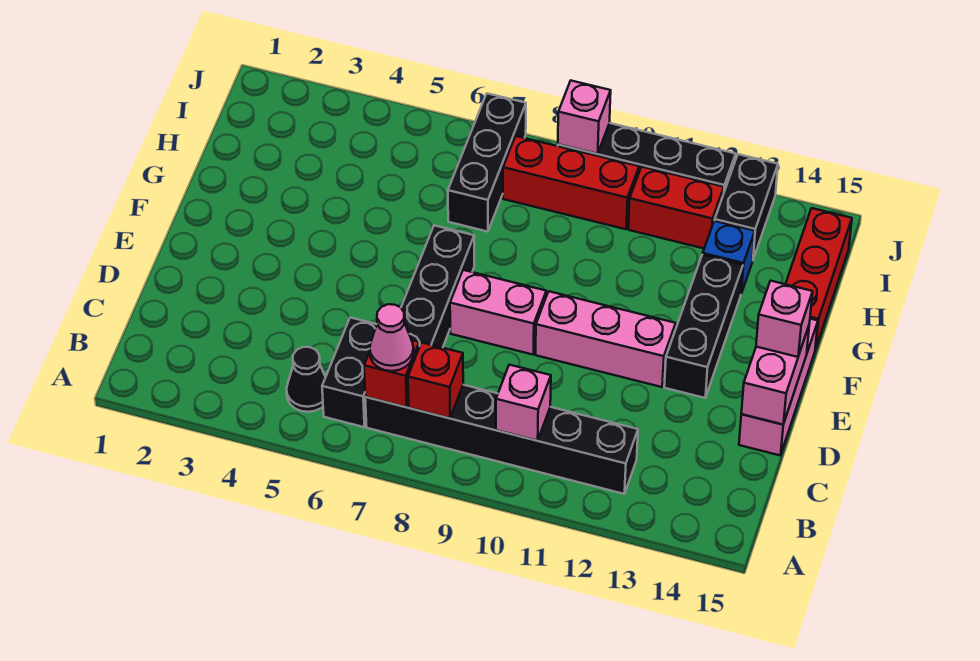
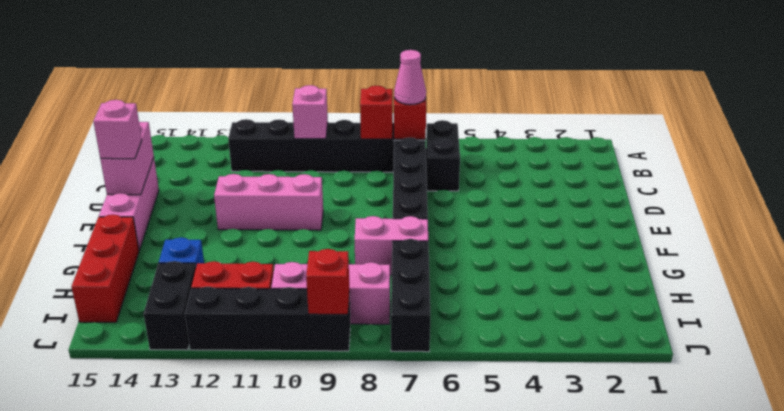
black cone B5 level 1 -> none
pink brick E8:E9 level 1 -> pink brick G7:G8 level 1
black brick E13:G13 level 1 -> none
red brick I8:I10 level 1 -> pink brick I8:I10 level 1
pink brick J9 level 2 -> red brick J9 level 2

